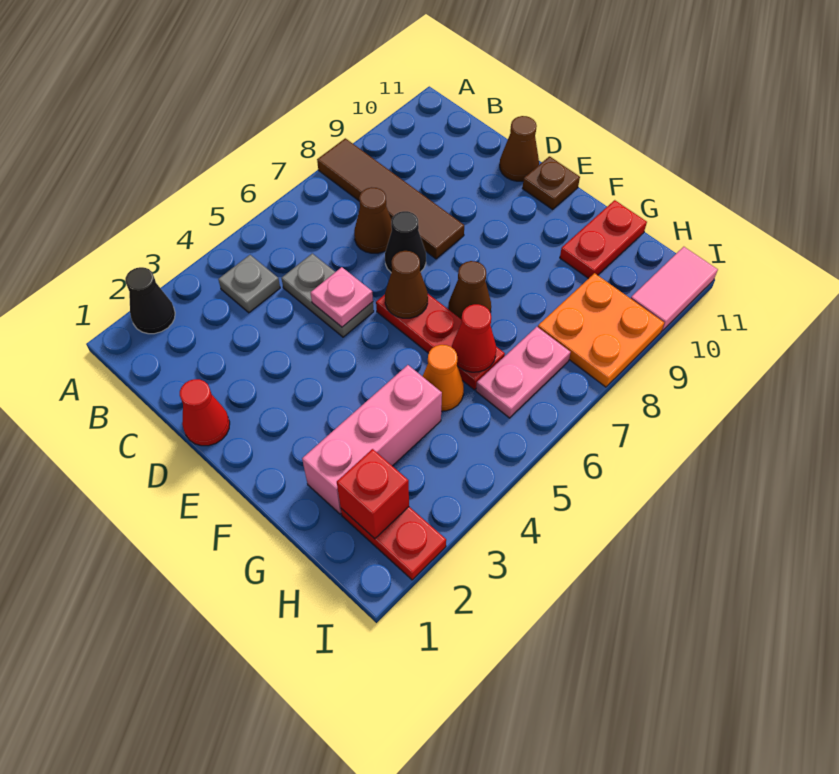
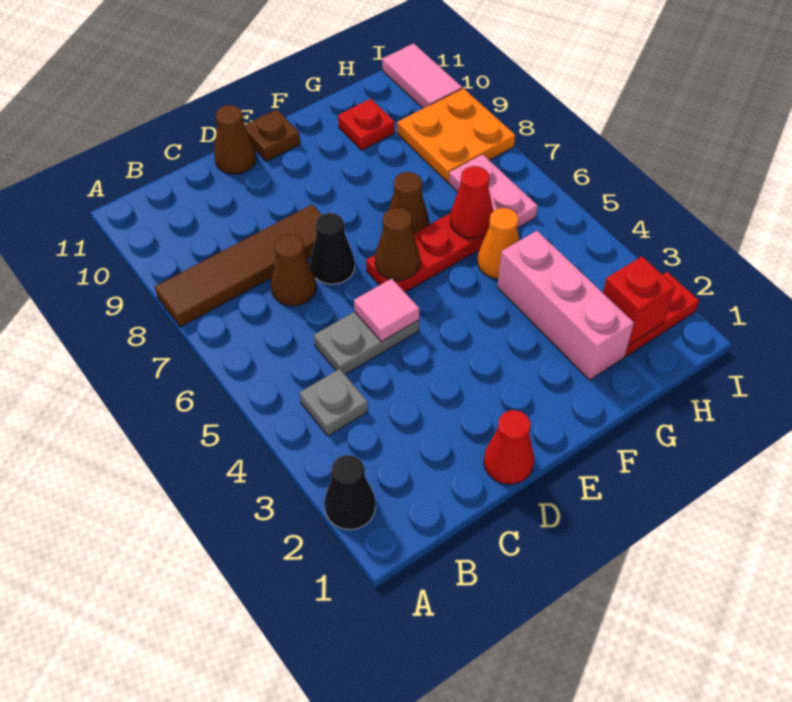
pink plate D5 level 2 -> pink tile D5 level 2
red plate G10:G11 level 1 -> red plate G10 level 1

